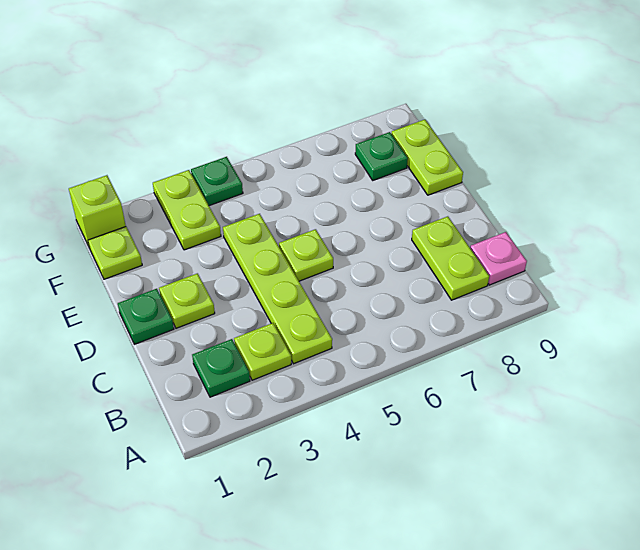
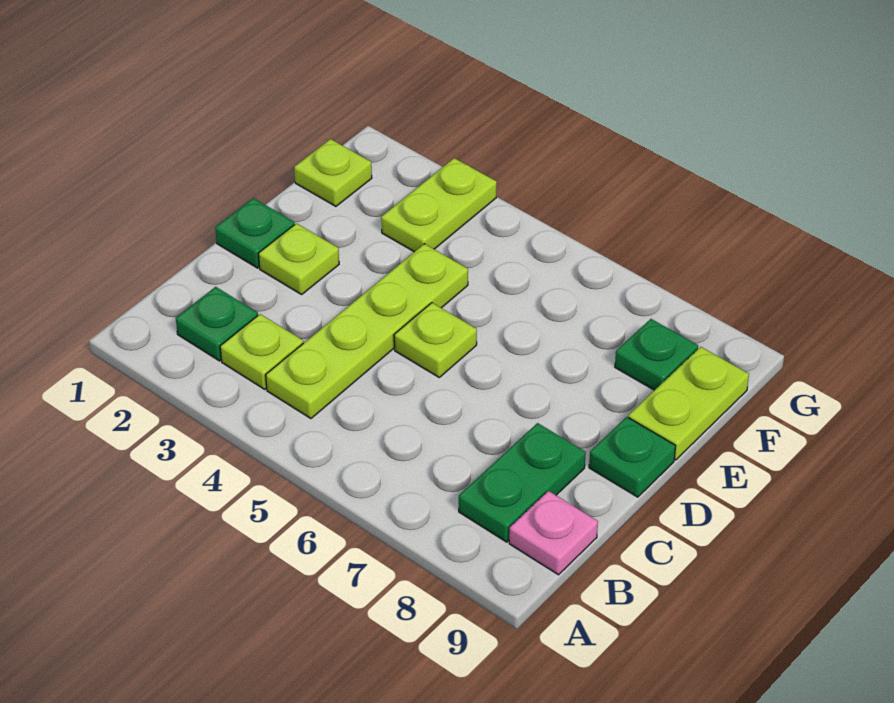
lime plate B8:C8 level 1 -> green plate B8:C8 level 1
lime brick G1 level 1 -> none
green plate G4 level 1 -> green plate D9 level 1

